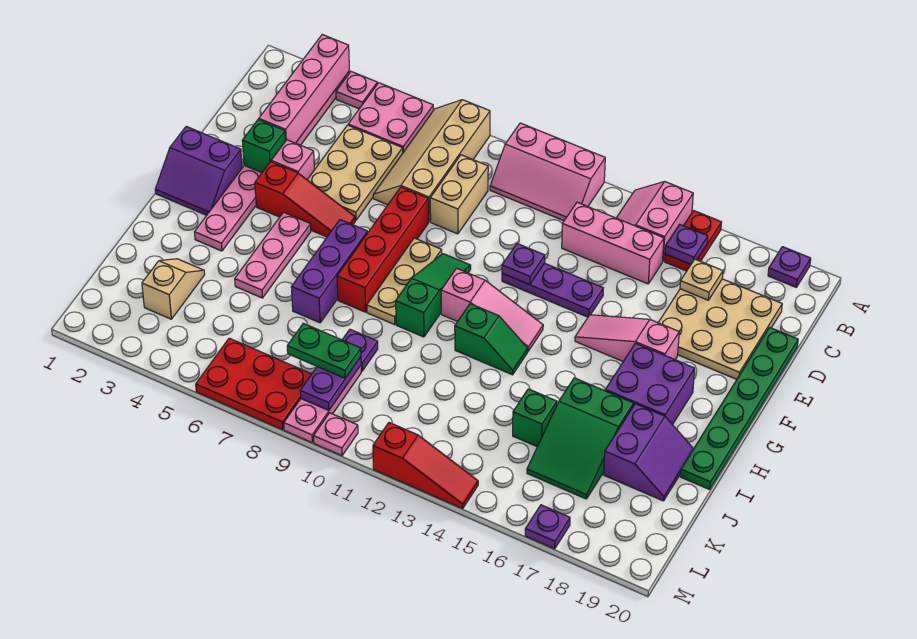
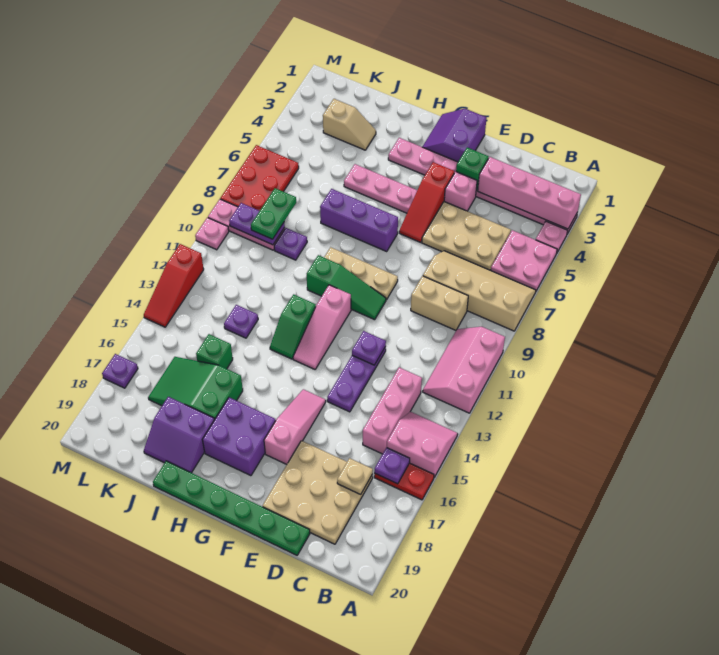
purple plate A19 level 1 -> purple plate J13 level 1
red brick E8:H8 level 1 -> none

